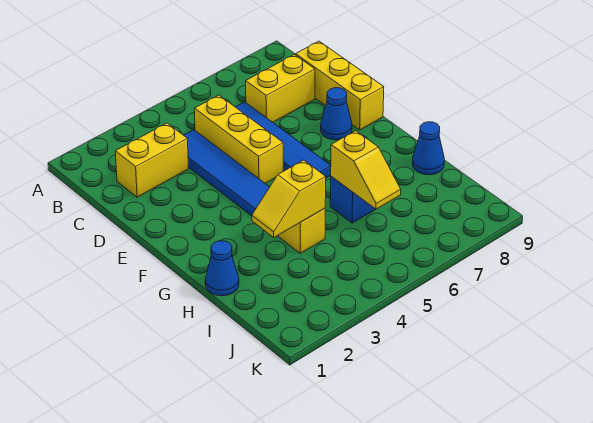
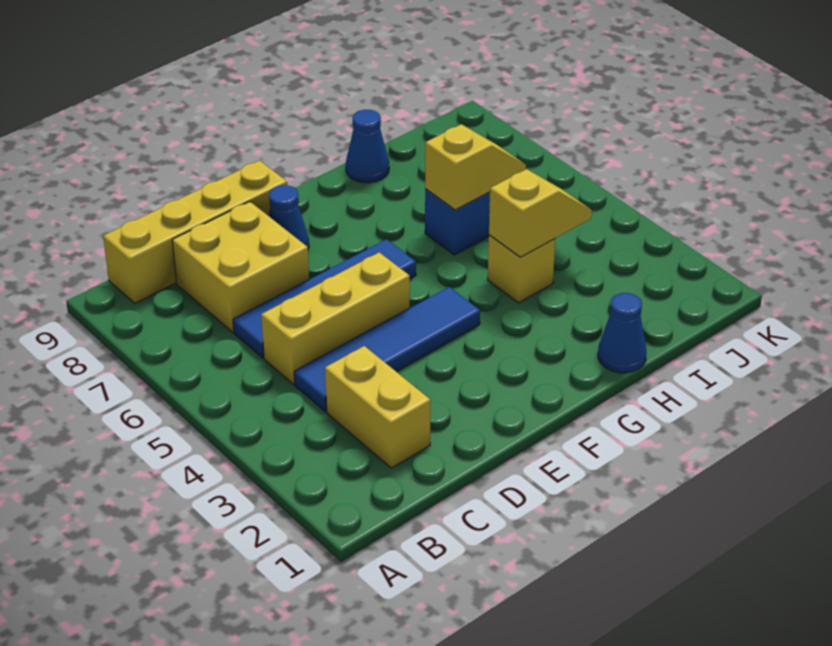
yellow brick C7:C8 level 1 -> yellow brick C7:D8 level 1
yellow brick C9:E9 level 1 -> yellow brick B9:E9 level 1
yellow slope H3:H4 level 2 top 4 -> yellow slope H4:I4 level 2 top H

